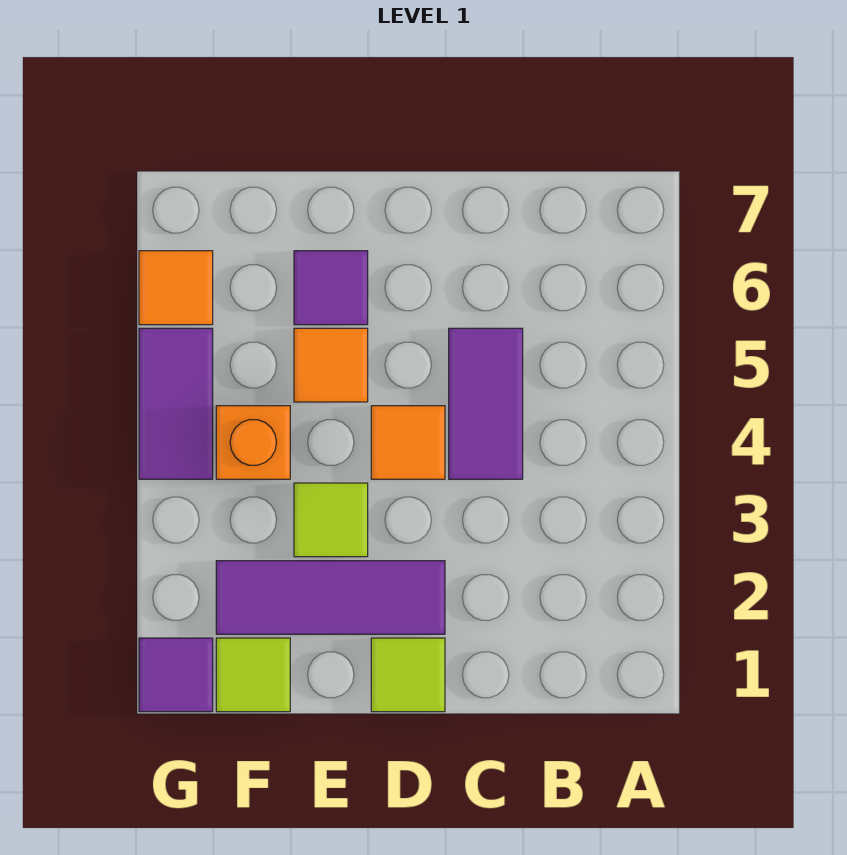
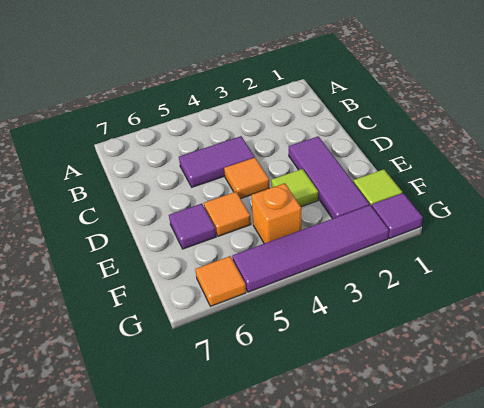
lime tile D1 level 1 -> none
purple tile G4:G5 level 1 -> purple tile G2:G5 level 1

